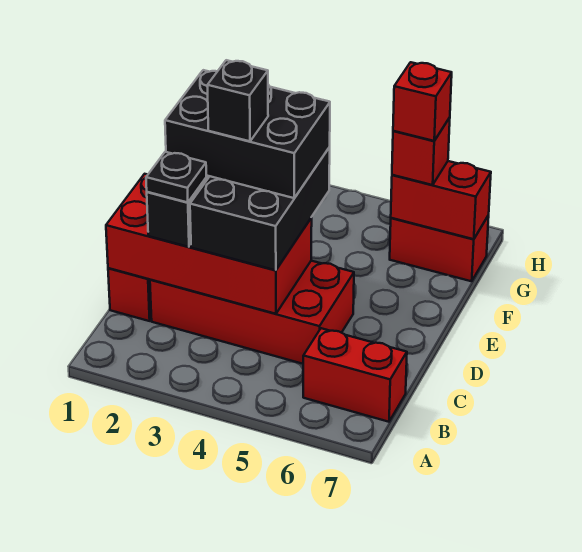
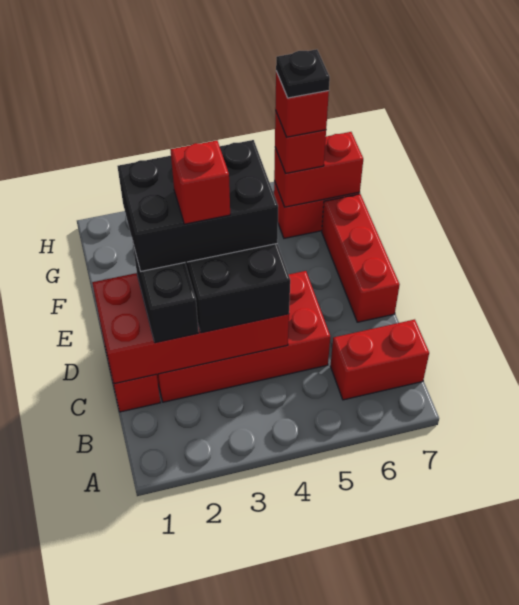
black plate C2 level 4 -> black plate G6 level 5
black brick D3 level 5 -> red brick D3 level 5
none -> red brick D7:F7 level 1

